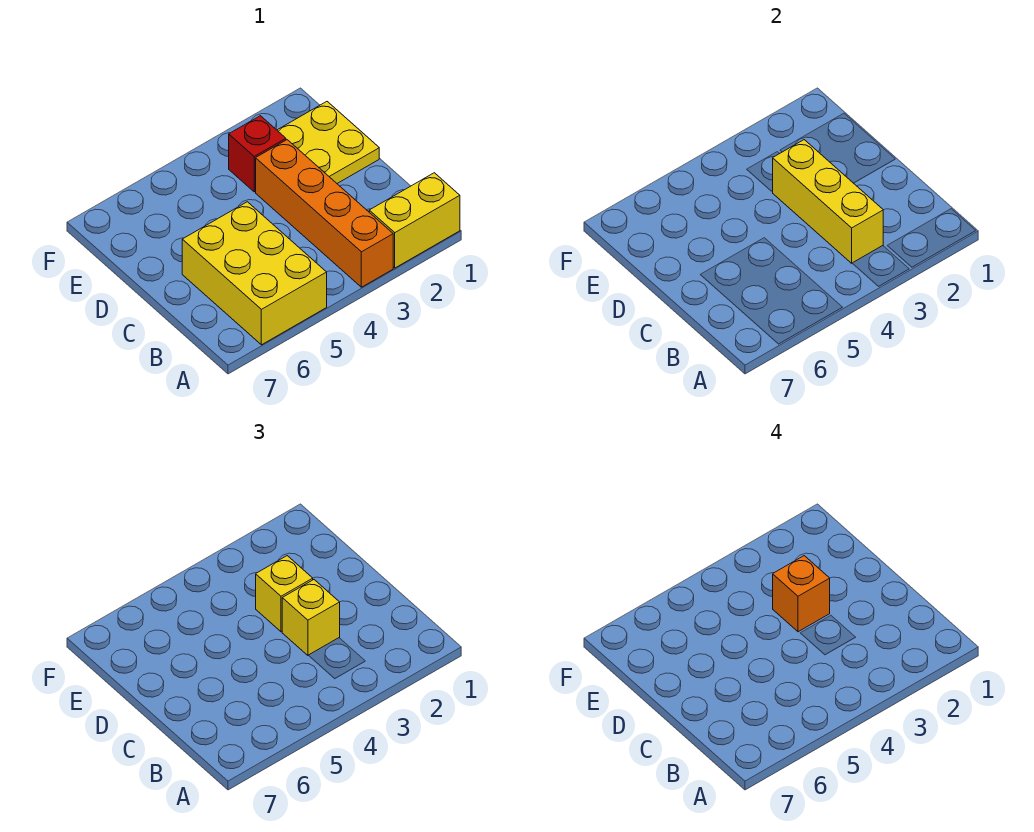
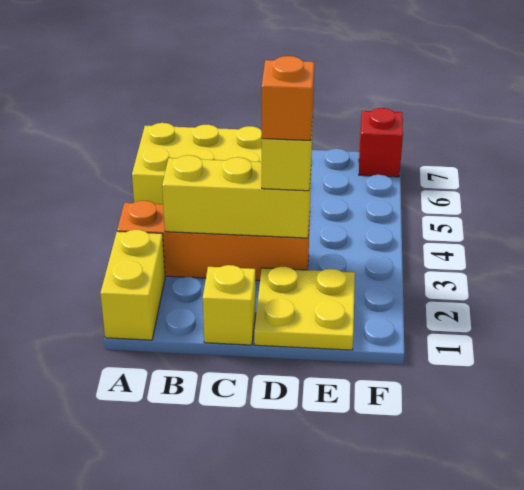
yellow brick C3 level 3 -> yellow brick C1 level 1
red brick E3 level 1 -> red brick F7 level 1

